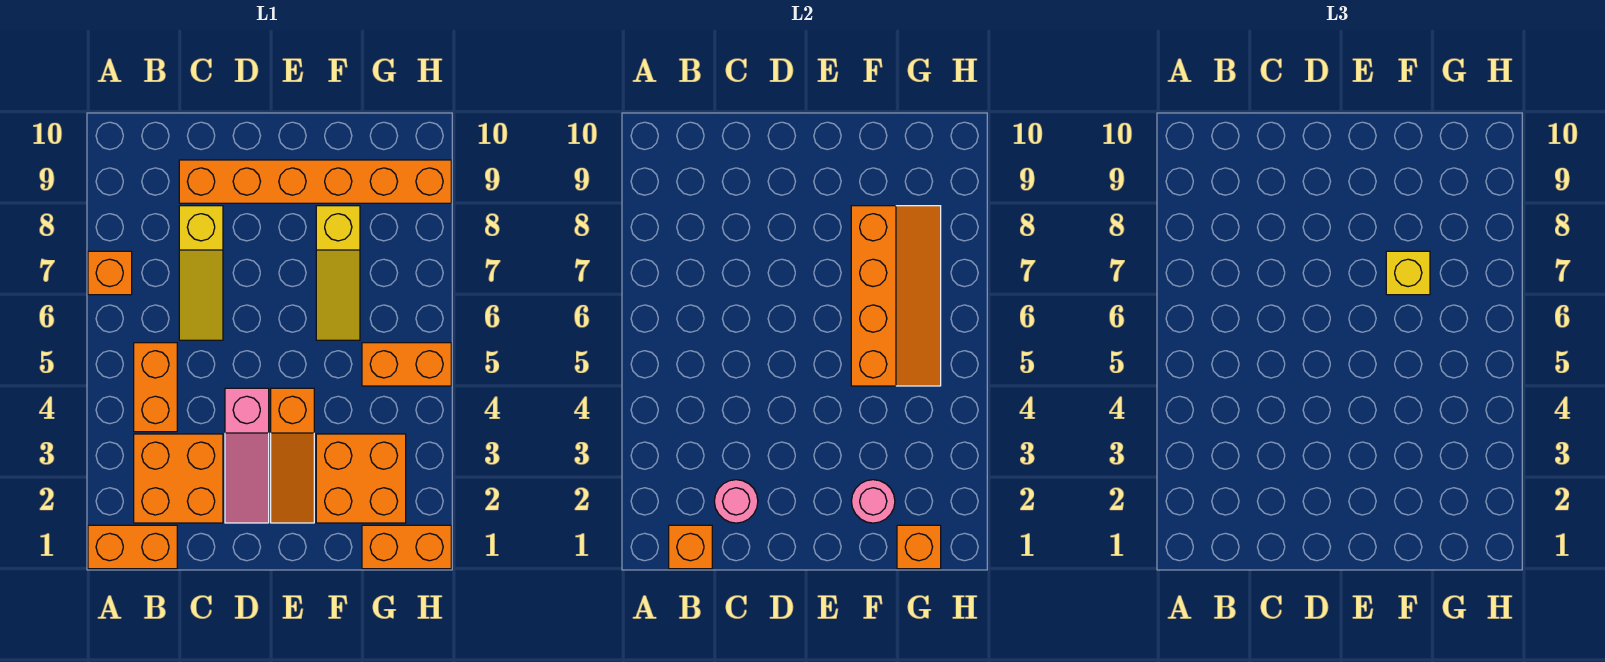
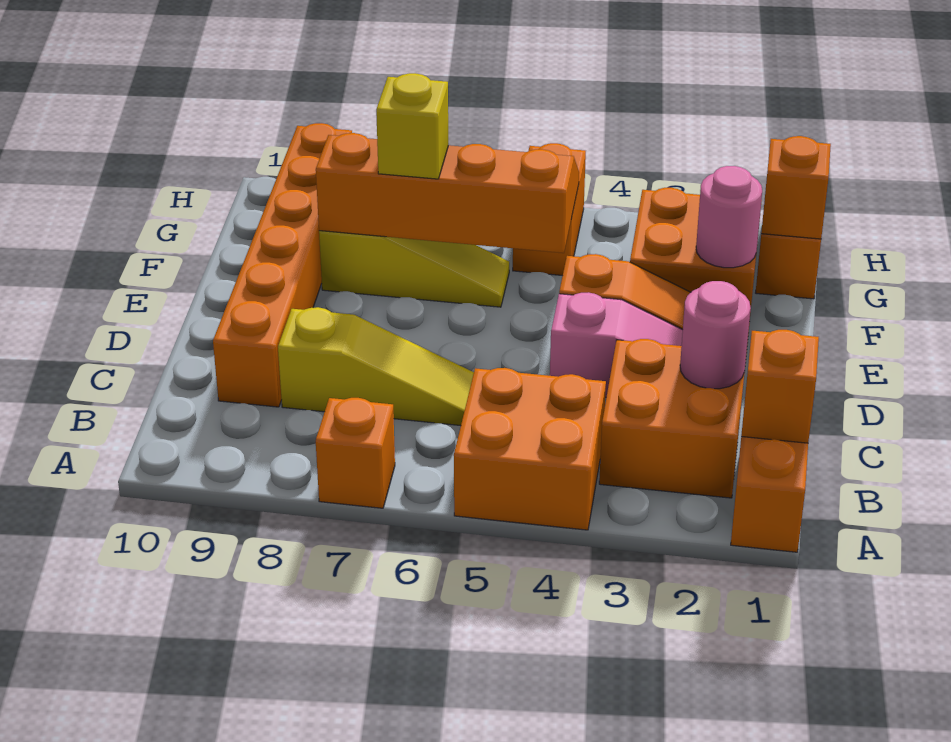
orange brick B4:B5 level 1 -> orange brick A4:B5 level 1

